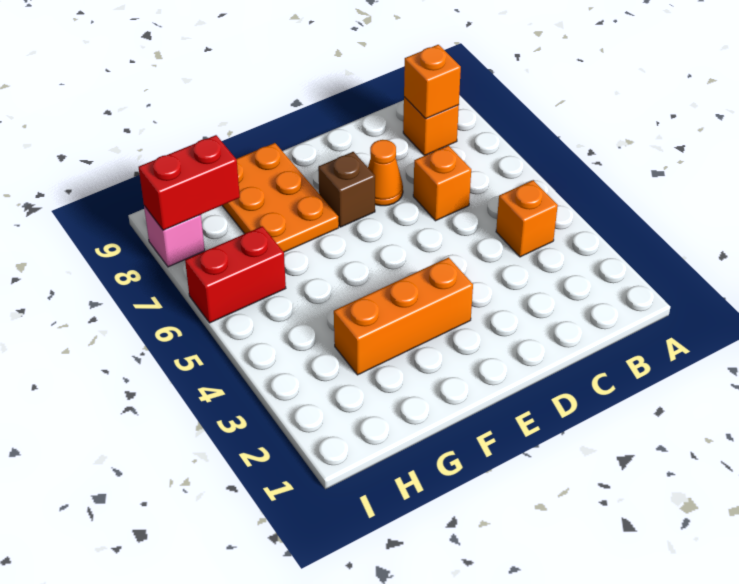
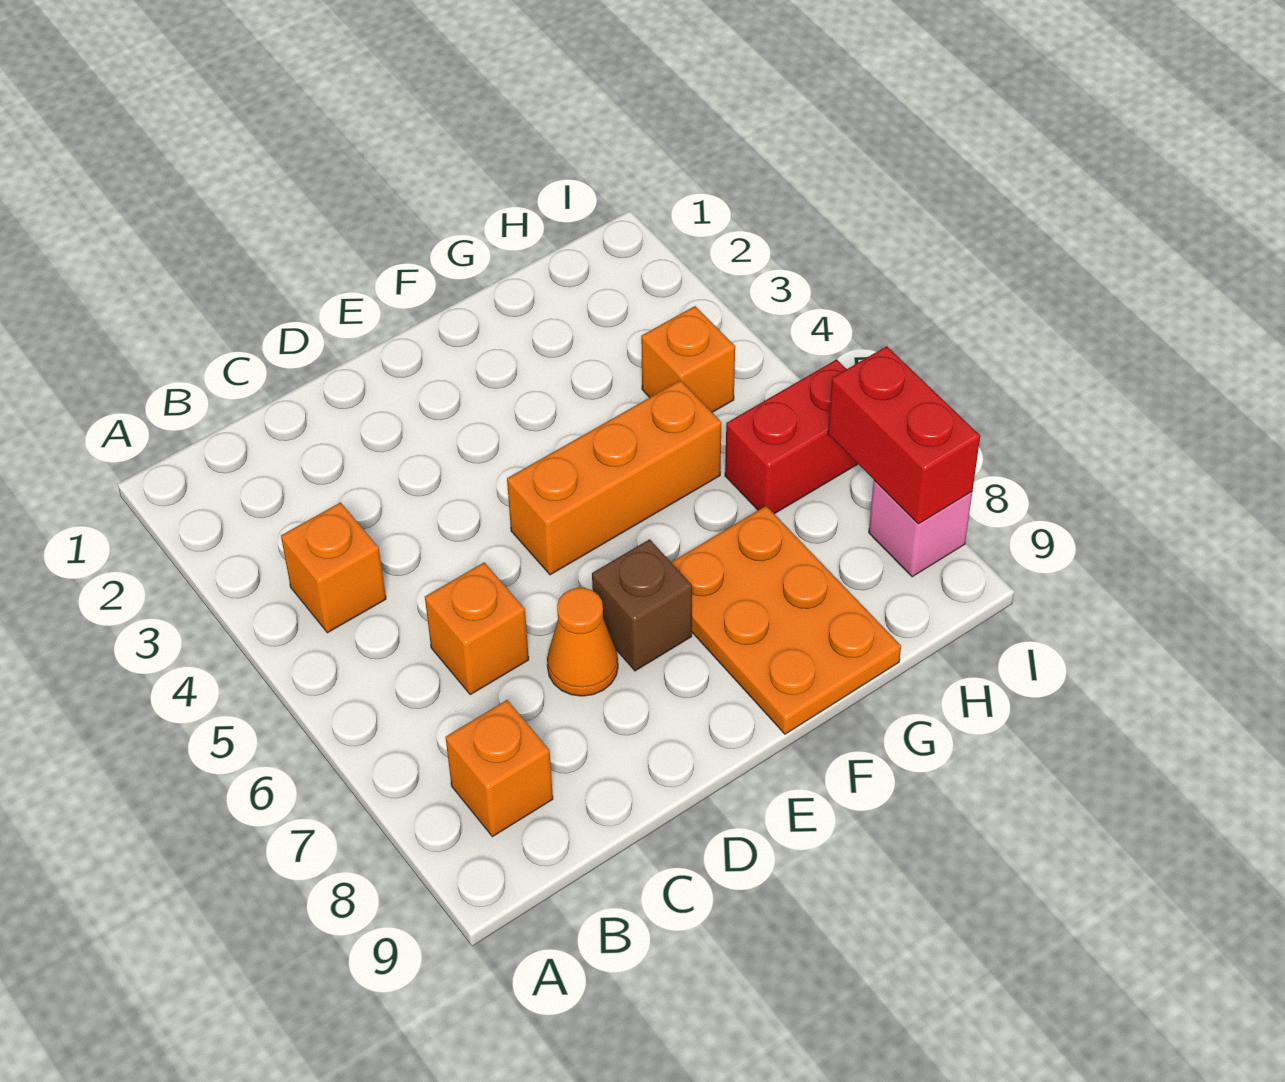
orange brick B8 level 2 -> orange brick H4 level 1
orange brick E3:G3 level 1 -> orange brick E5:G5 level 1
red brick H8:I8 level 2 -> red brick I7:I8 level 2

